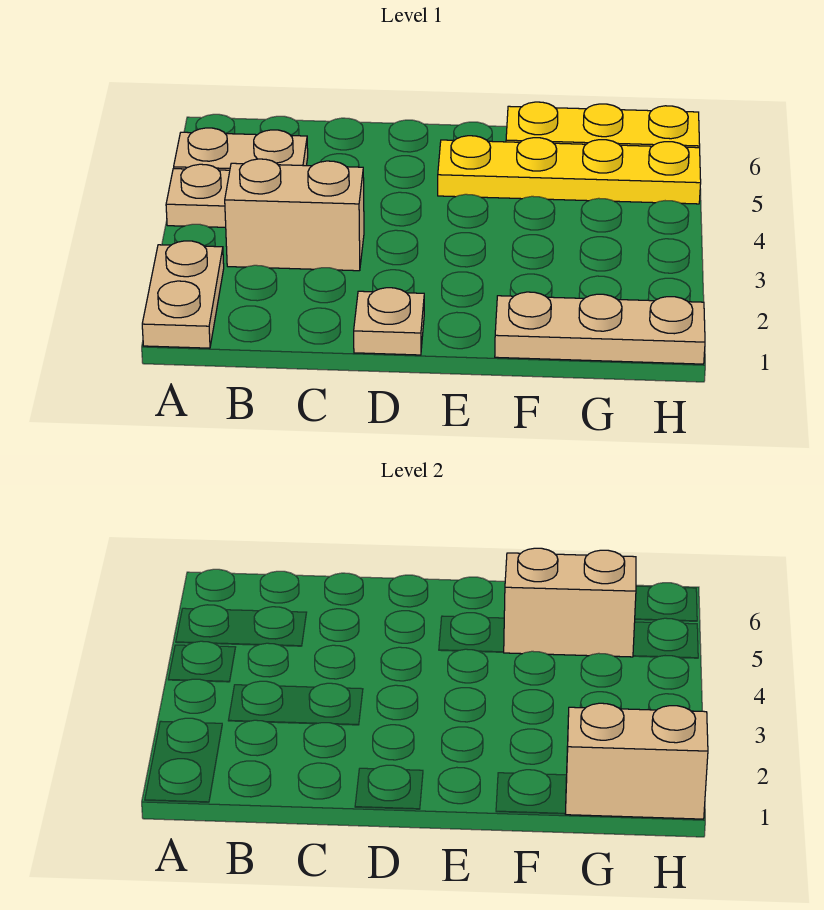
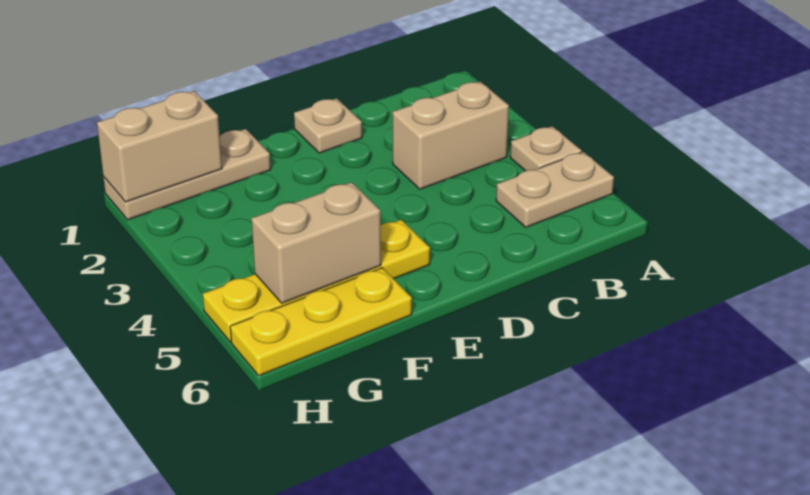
tan plate A1:A2 level 1 -> none

